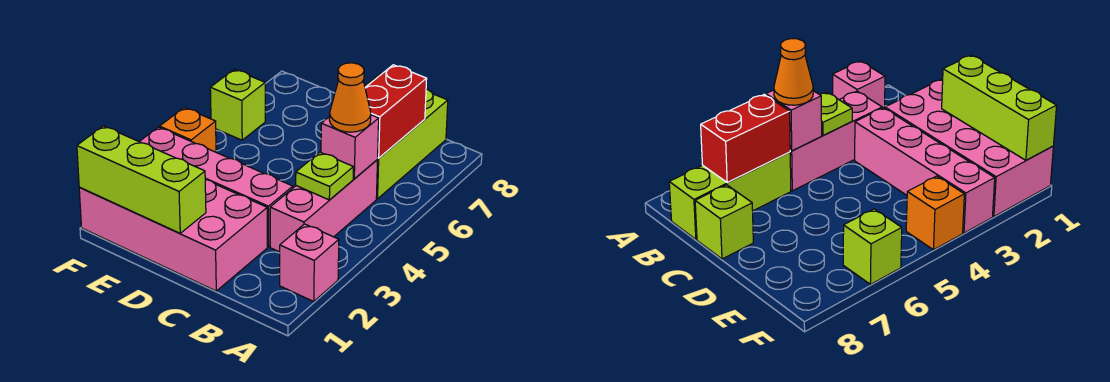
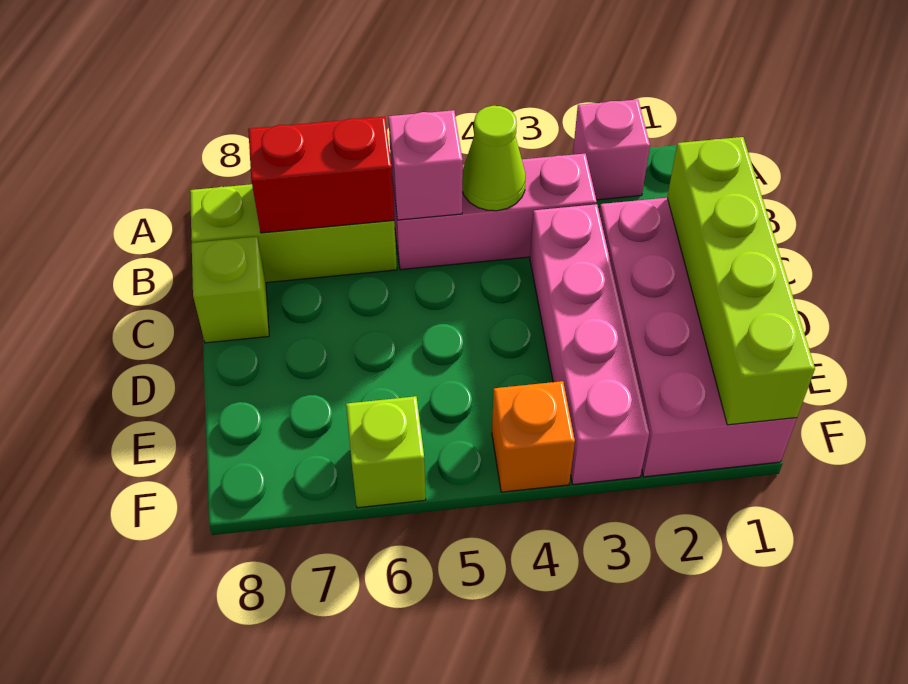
lime plate B4 level 2 -> lime cone B4 level 2
orange cone B5 level 3 -> none
lime brick D1:F1 level 2 -> lime brick C1:F1 level 2

